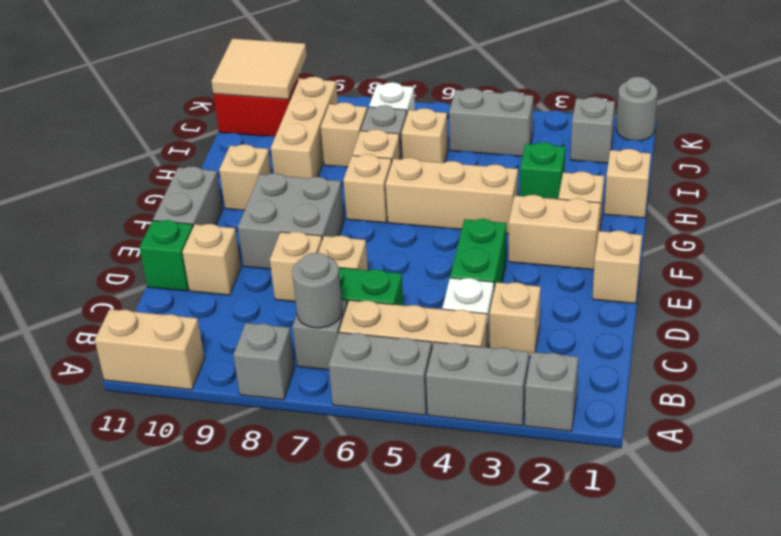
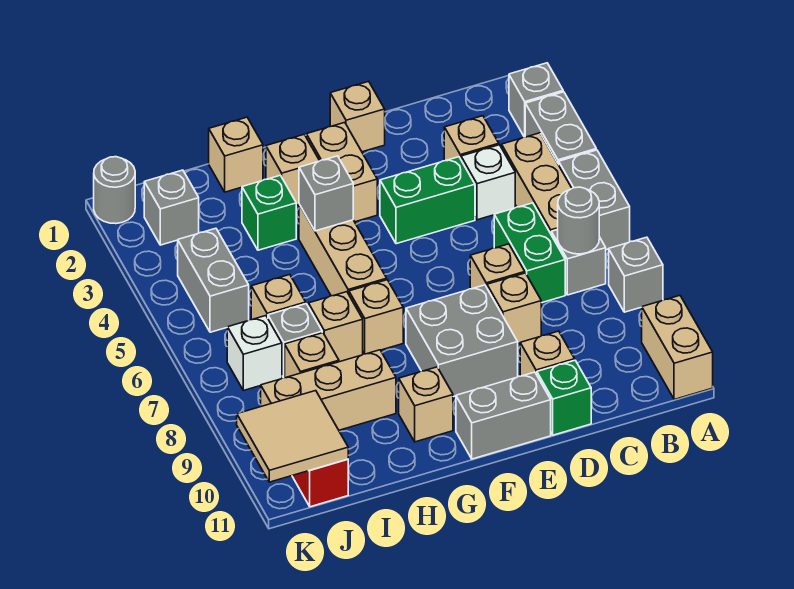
none -> grey brick G4 level 2

